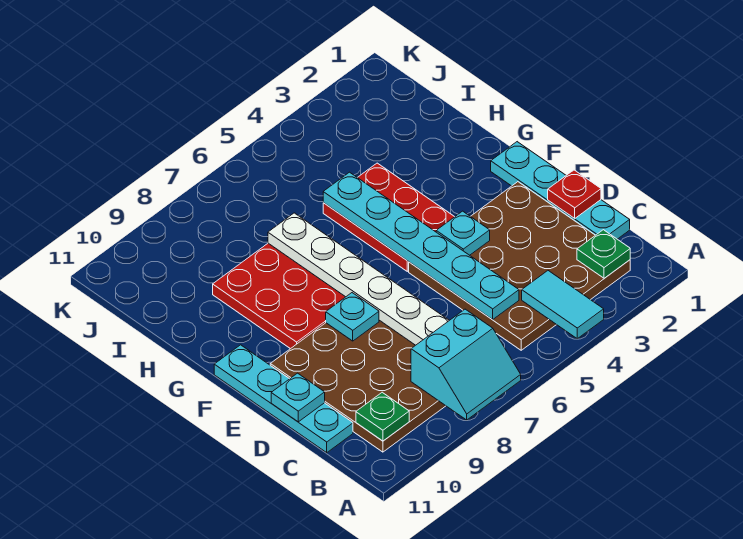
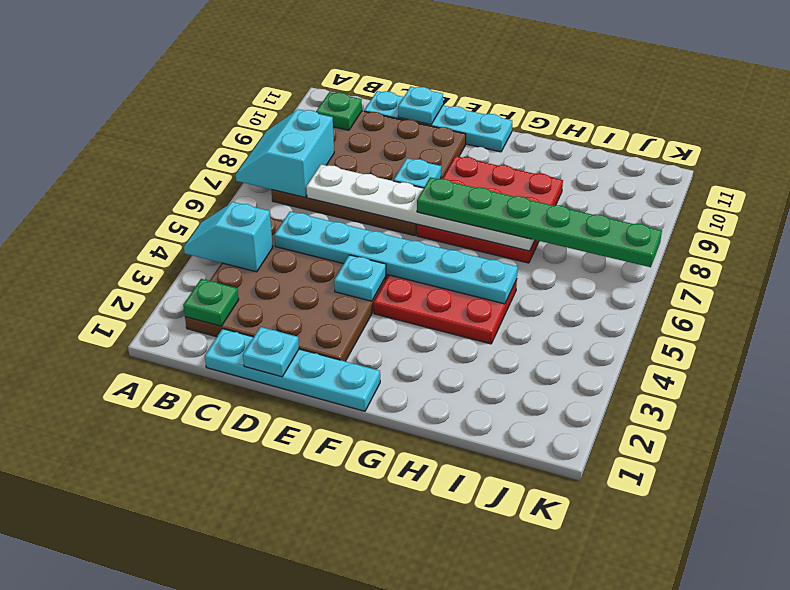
cyan tile A4:B4 level 2 -> cyan slope A4:B4 level 2 top B
red plate D1 level 2 -> cyan plate D1 level 2
none -> green plate F7:K7 level 3

